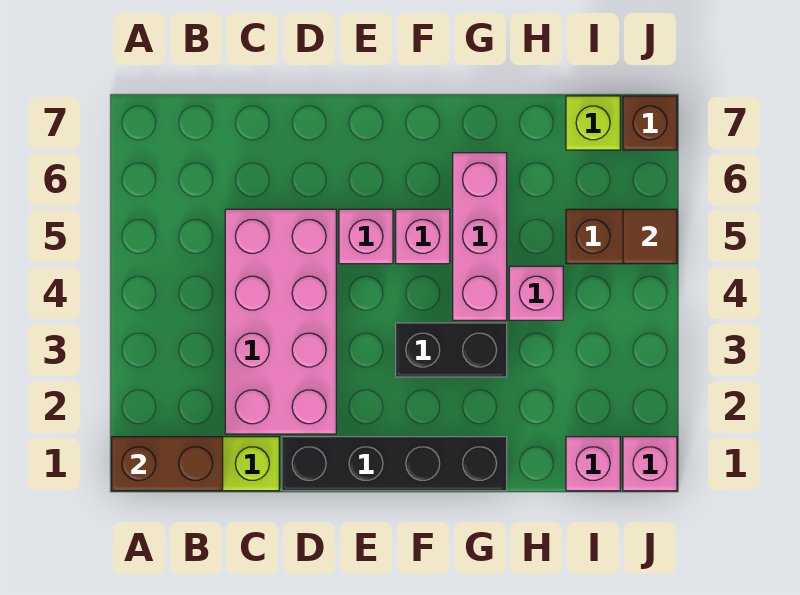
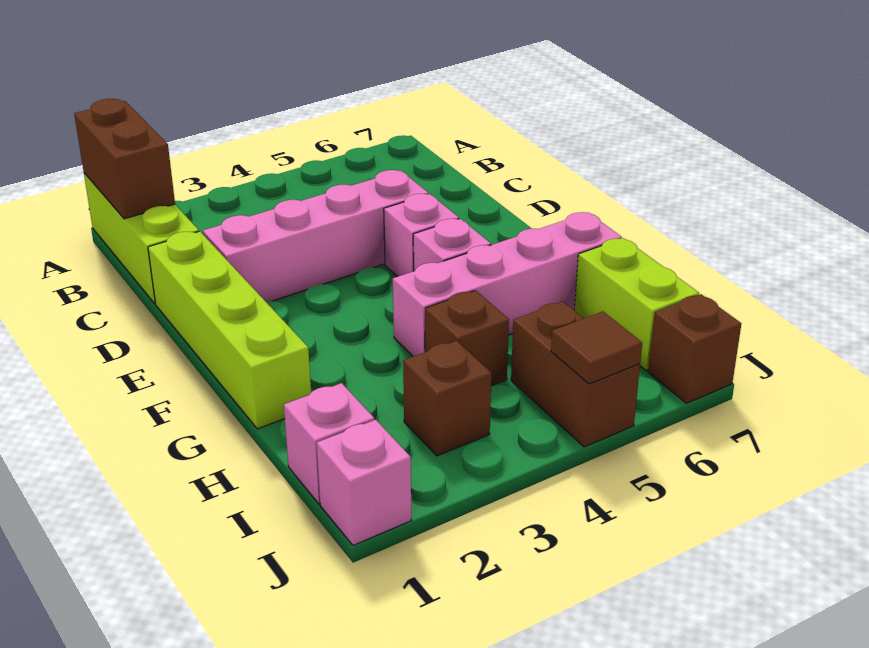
pink brick C2:D5 level 1 -> pink brick D2:D5 level 1
black brick D1:G1 level 1 -> lime brick D1:G1 level 1
black brick F3:G3 level 1 -> none
pink brick G4:G6 level 1 -> pink brick G4:G7 level 1
pink brick H4 level 1 -> brown brick H4 level 1
none -> brown brick I3 level 1
lime brick I7 level 1 -> lime brick H7:I7 level 1

